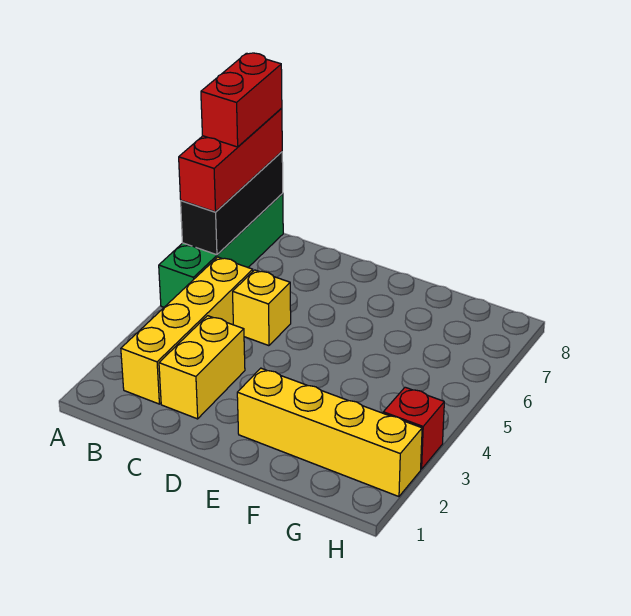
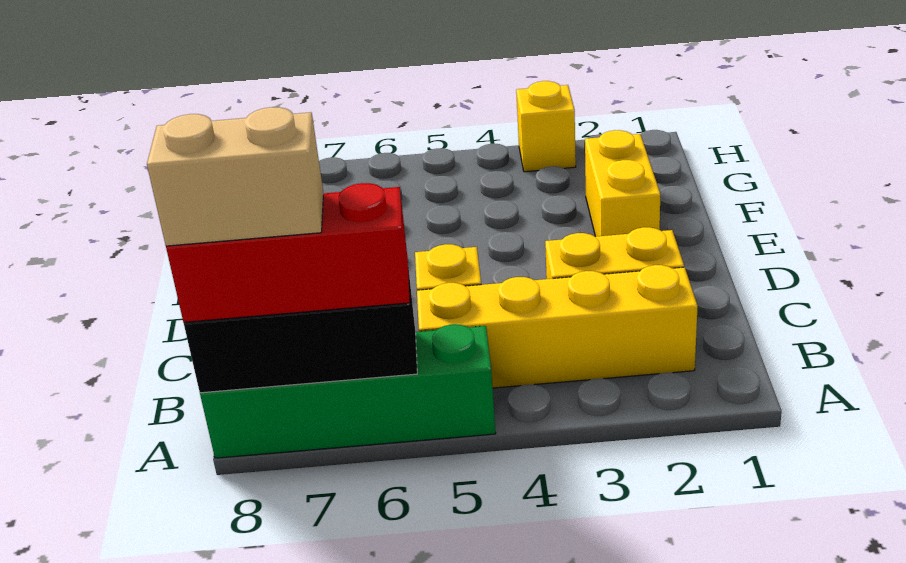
red brick A7:A8 level 4 -> tan brick A7:A8 level 4
yellow brick E2:H2 level 1 -> yellow brick E2:F2 level 1
red brick H3 level 1 -> yellow brick H3 level 1

